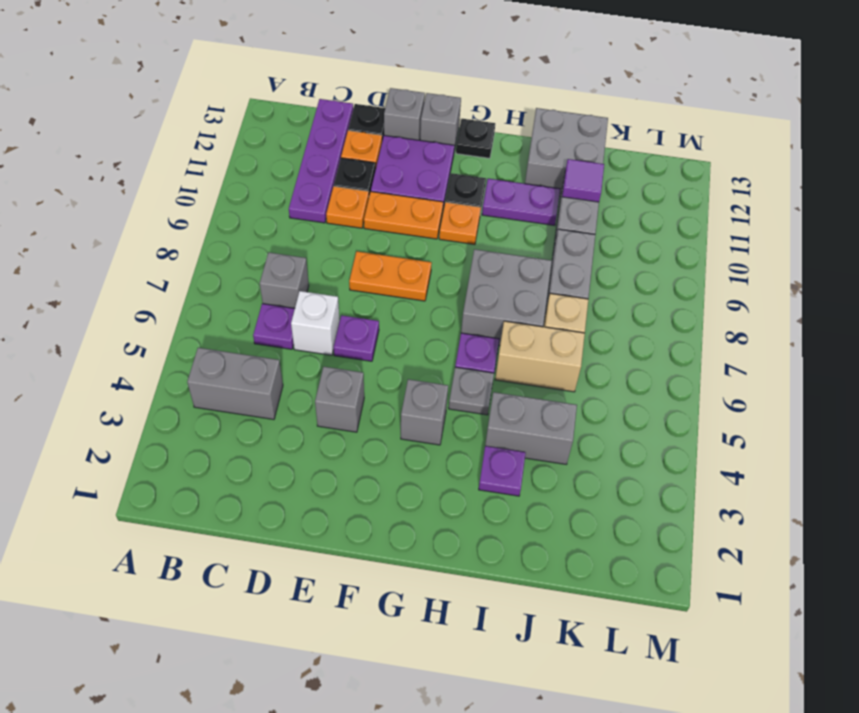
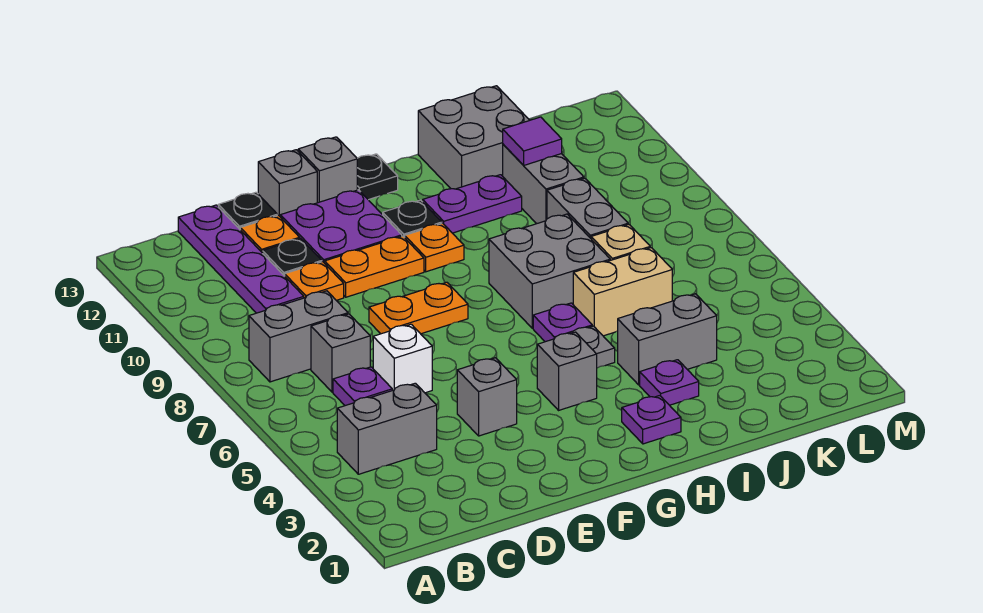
none -> grey brick B8:C8 level 1
purple plate E6 level 1 -> purple plate H2 level 1

